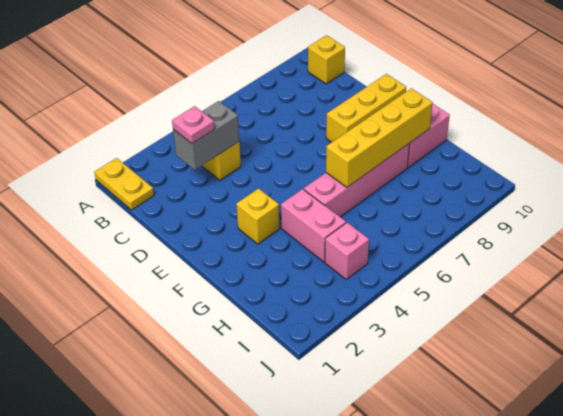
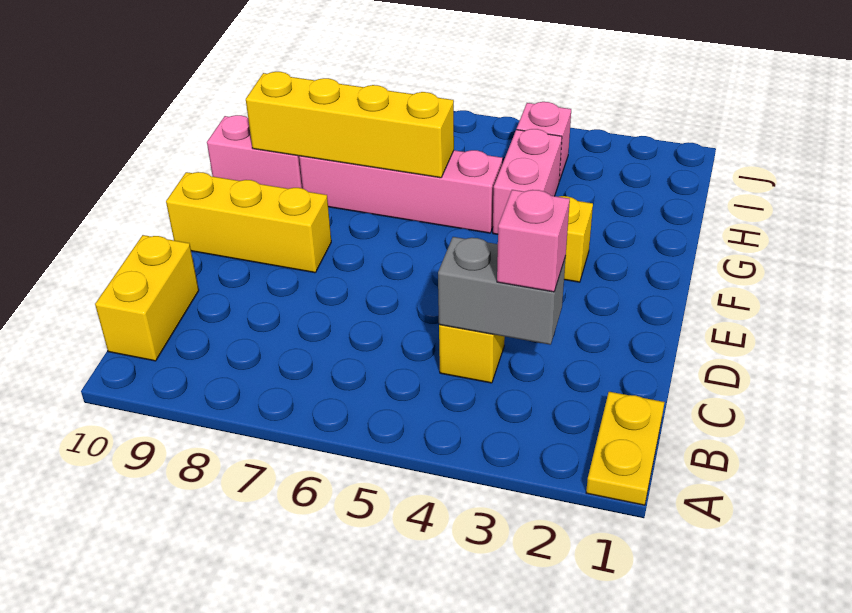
yellow brick B10 level 1 -> yellow brick B10:C10 level 1
pink plate C3 level 3 -> pink brick C3 level 3

